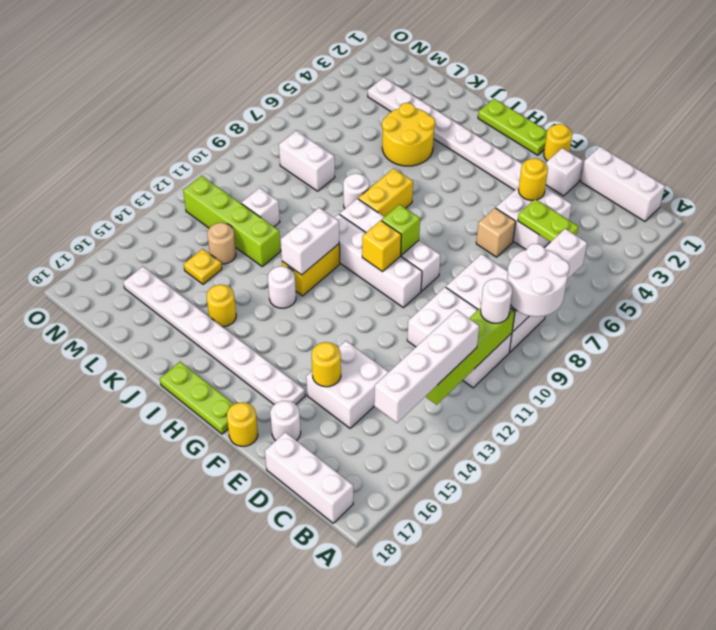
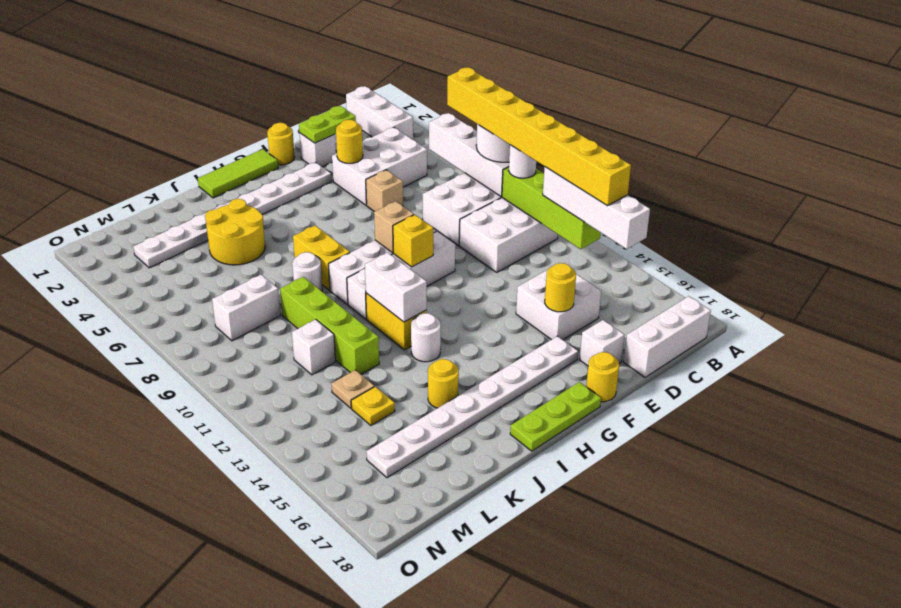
white brick B1:D1 level 1 -> white brick B1:B3 level 1
none -> yellow brick B7:B14 level 4
lime plate C5:D5 level 2 -> lime plate D2:E2 level 2
white brick D4:E5 level 1 -> white brick C4:E5 level 1
white round brick E17 level 1 -> white brick E17 level 1
lime plate G1:I1 level 1 -> lime tile G1:I1 level 1
lime brick G9 level 2 -> tan brick G9 level 2
lime brick K12:N12 level 1 -> lime brick K9:K12 level 1
tan round brick L13 level 1 -> tan plate L13 level 1

